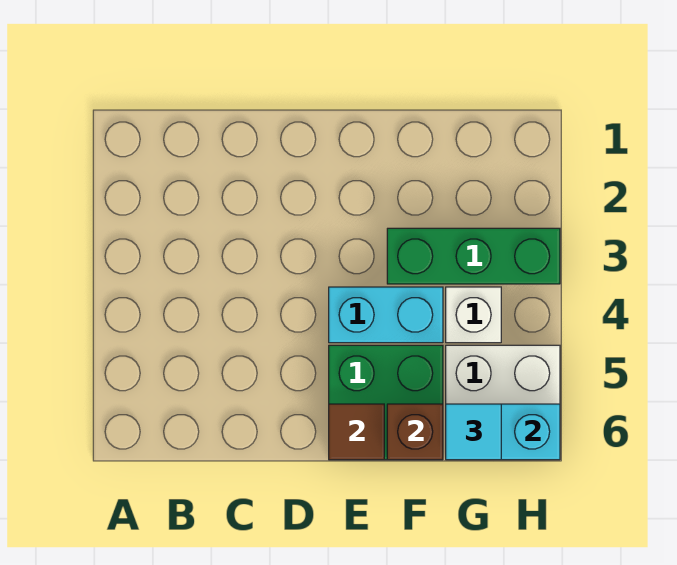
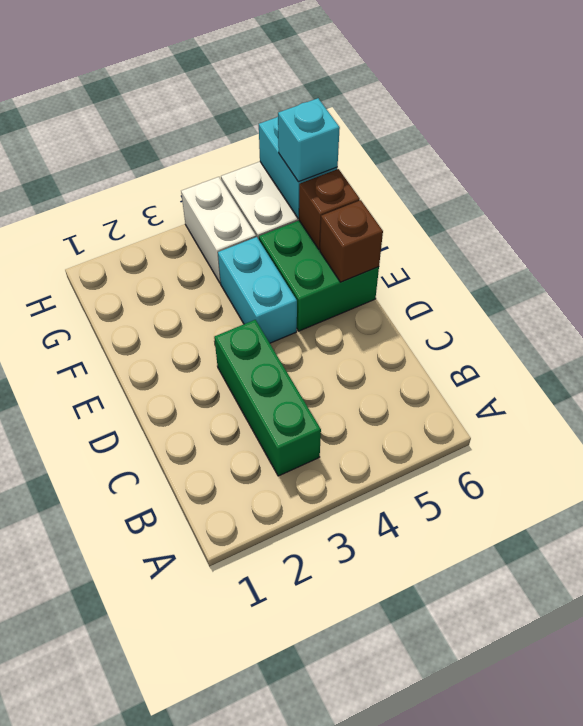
brown tile E6 level 2 -> brown brick E6 level 2
green brick F3:H3 level 1 -> green brick B3:D3 level 1
white brick G4 level 1 -> white brick G4:H4 level 1
cyan tile G6 level 3 -> cyan brick G6 level 3

